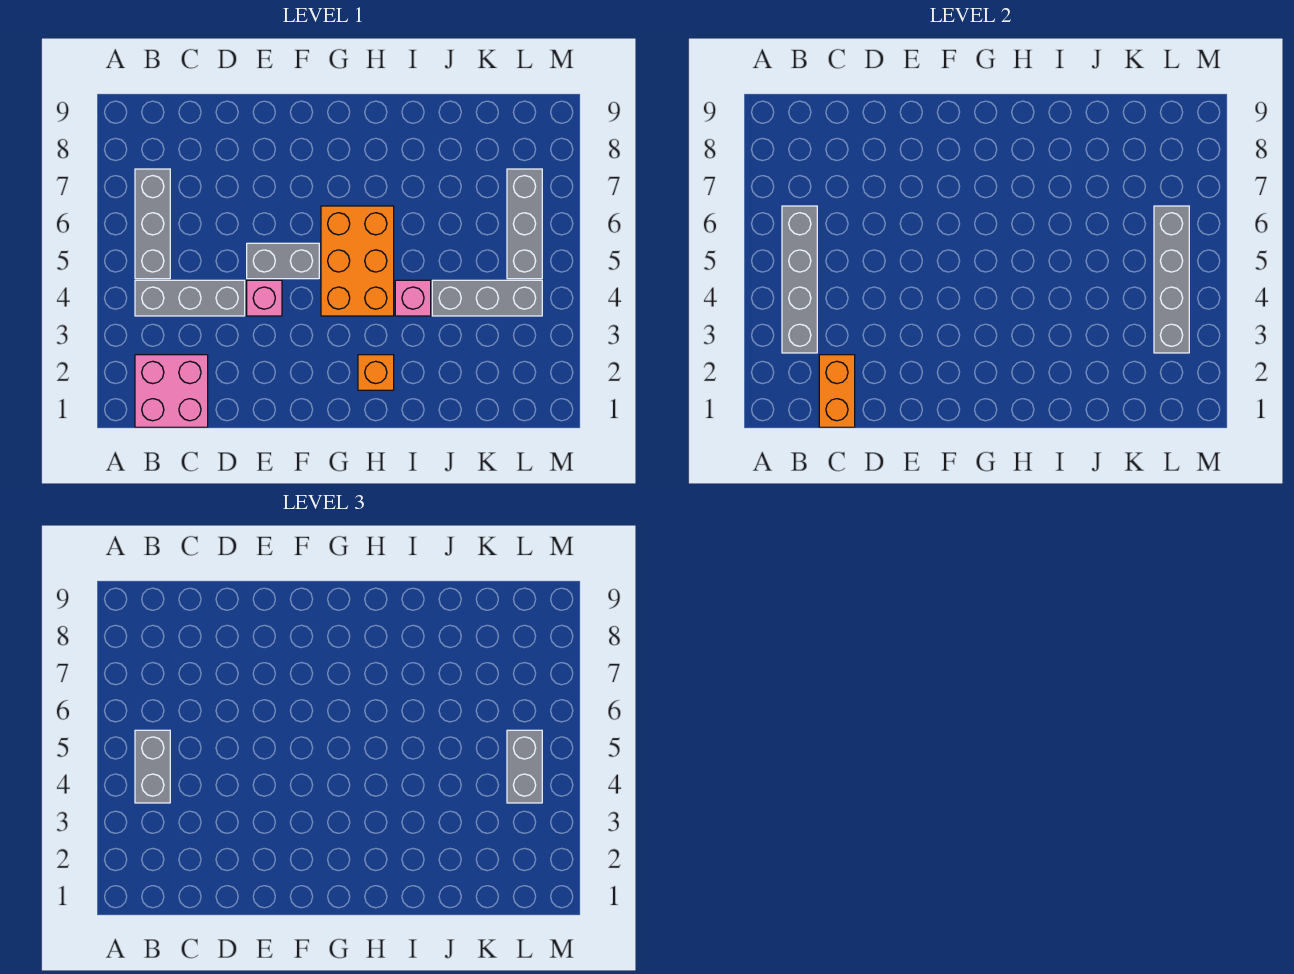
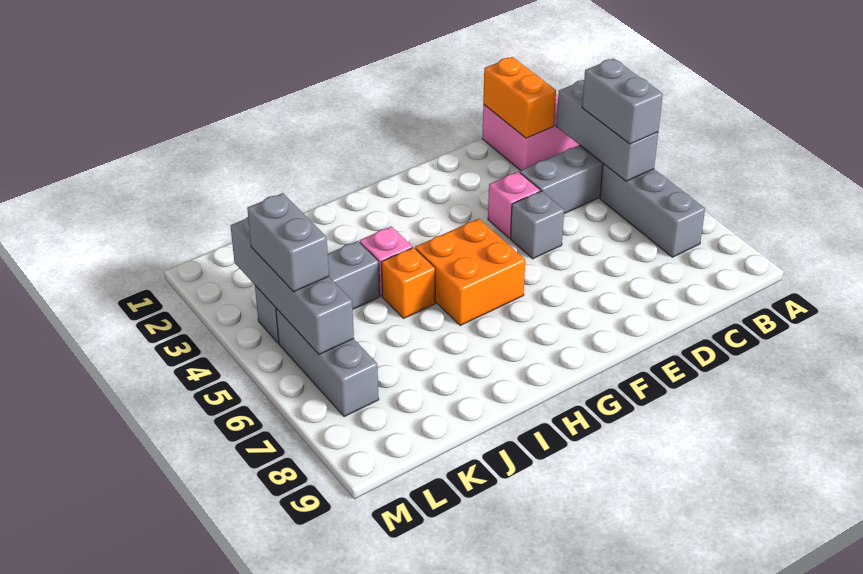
grey brick B3:B6 level 2 -> grey brick B3:B5 level 2
grey brick E5:F5 level 1 -> grey brick E5 level 1
orange brick G4:H6 level 1 -> orange brick G5:H6 level 1
orange brick H2 level 1 -> orange brick I5 level 1

